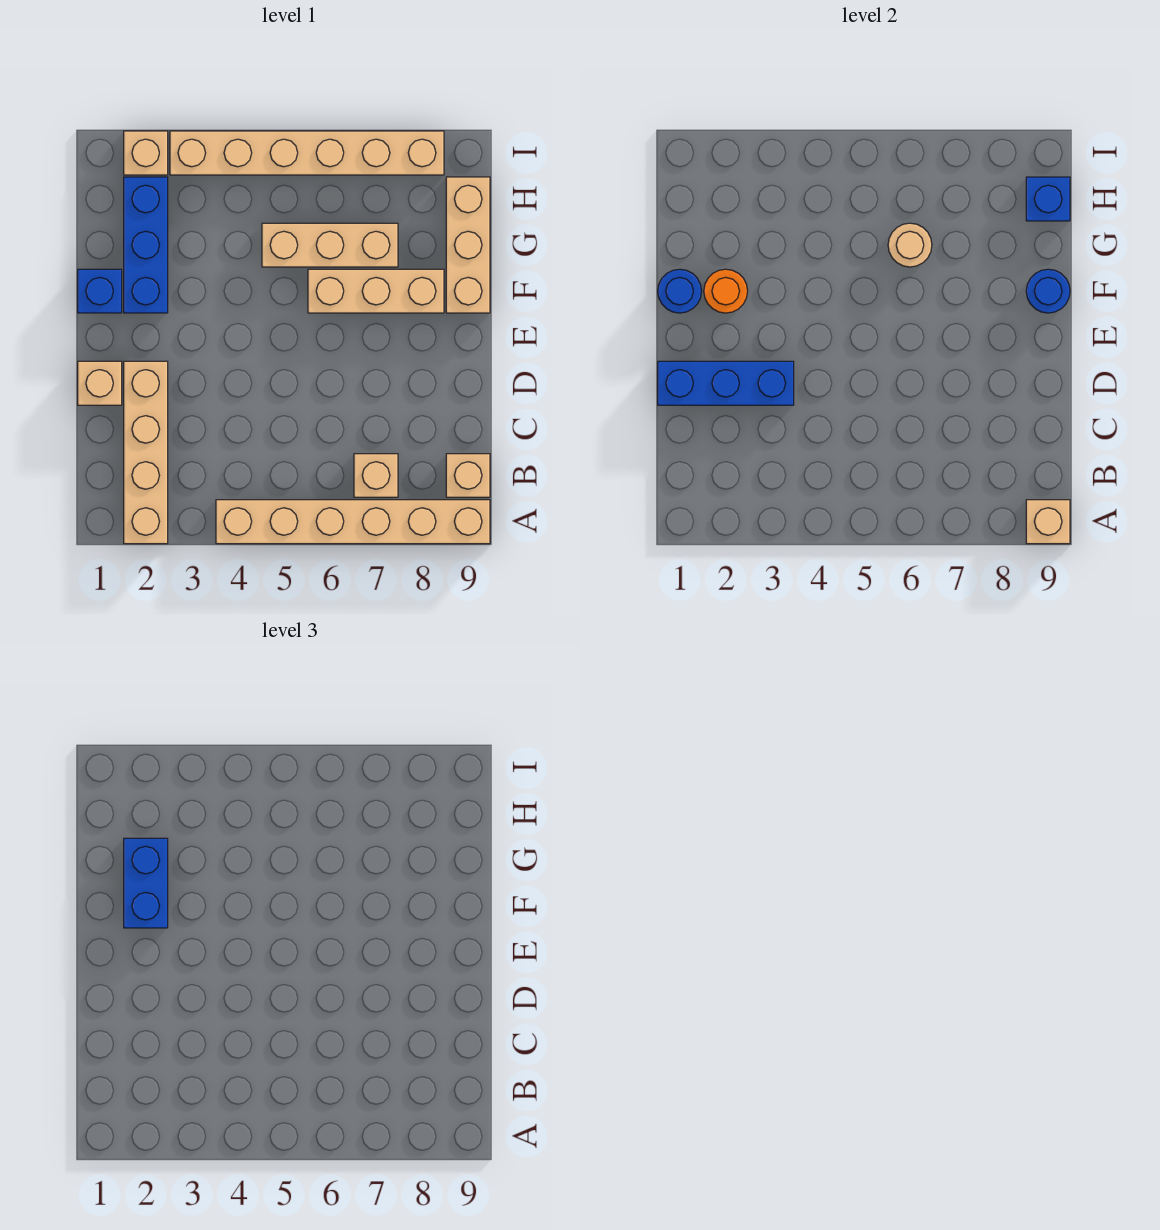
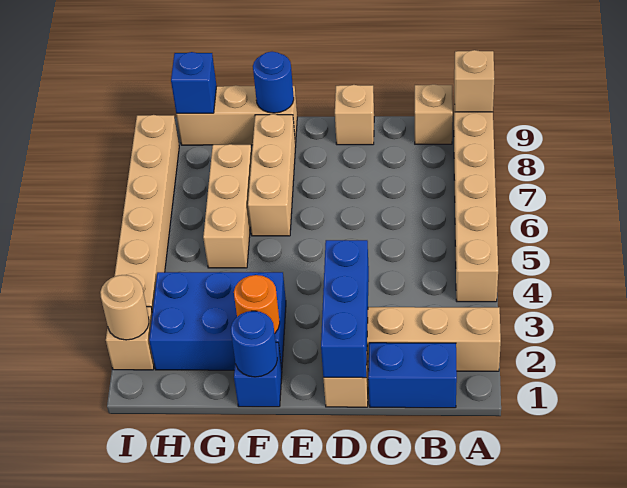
tan brick B7 level 1 -> tan brick D9 level 1
blue brick F2:H2 level 1 -> blue brick F2:H3 level 1
blue brick F2:G2 level 3 -> blue brick B1:C1 level 1
tan round brick G6 level 2 -> tan round brick I2 level 2

